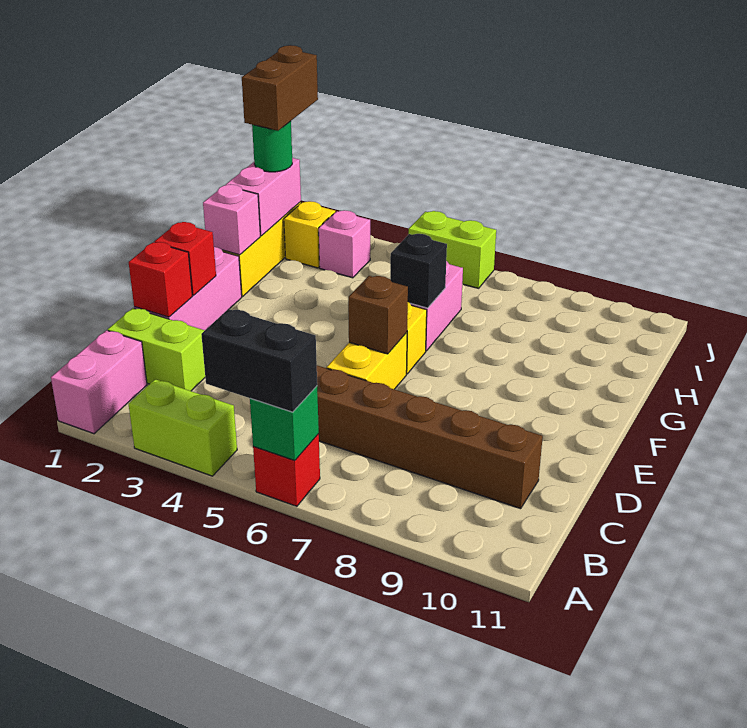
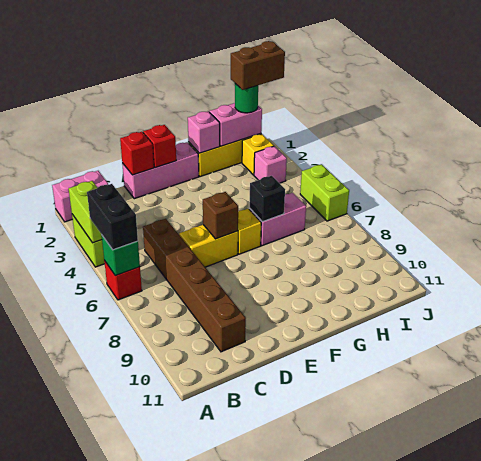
lime brick C1:C2 level 1 -> lime brick A3:A4 level 2

